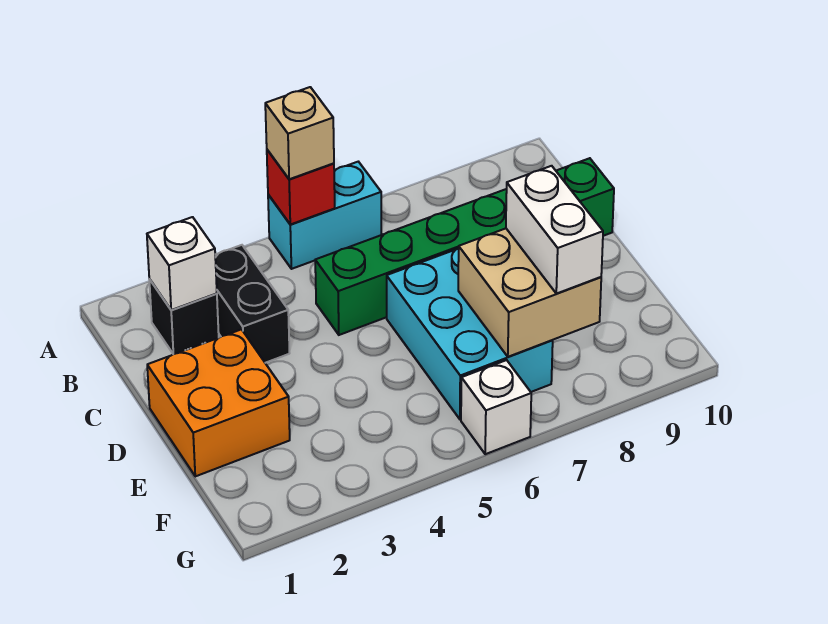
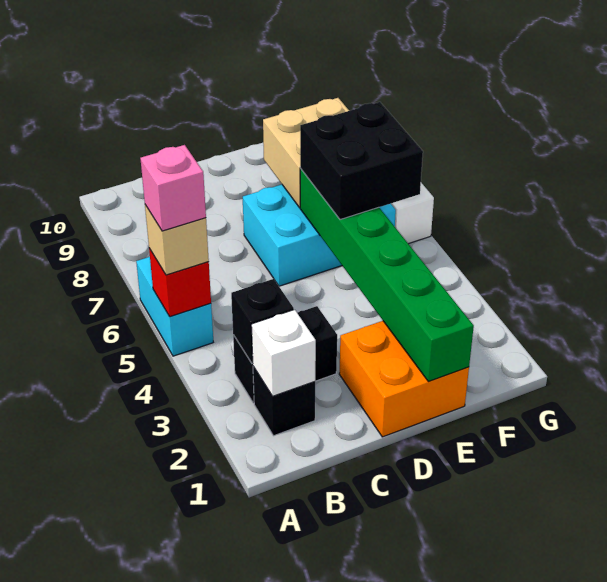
none -> pink brick A5 level 4
none -> black brick B3 level 2
green brick C5:C10 level 1 -> green brick E1:E6 level 2
none -> black brick E5:F6 level 3
white brick E8:F8 level 3 -> none

